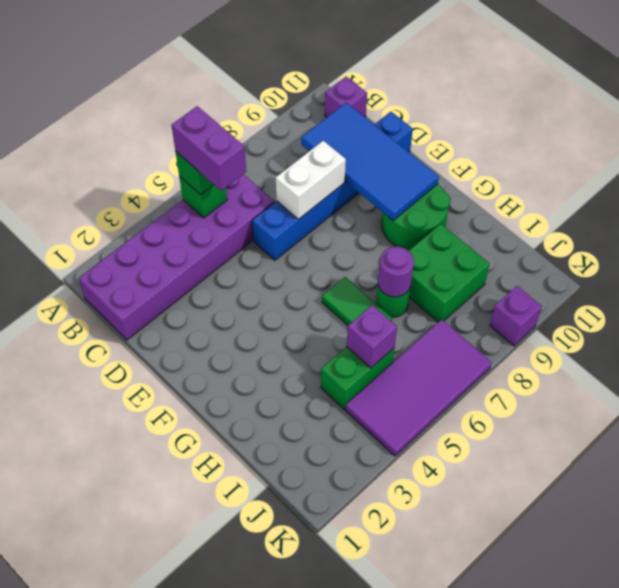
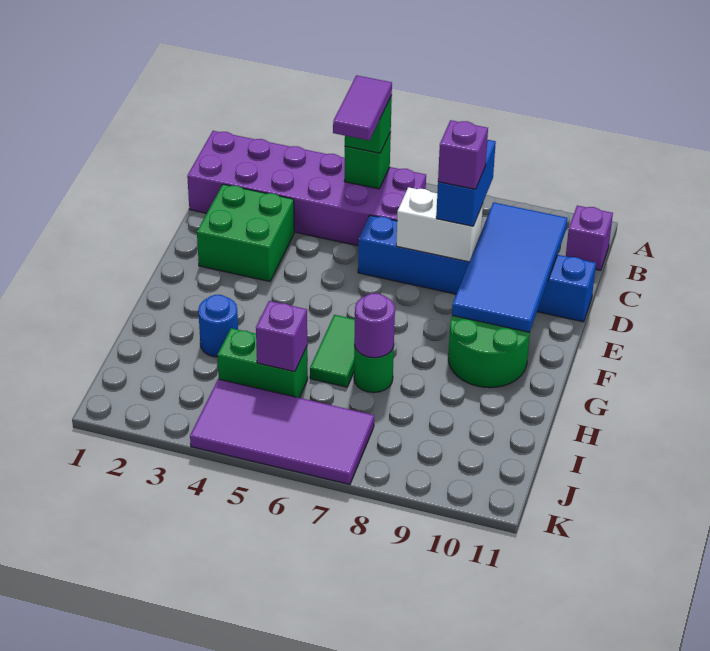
purple brick B5:C5 level 4 -> purple tile B5:C5 level 4
none -> blue brick C8:D8 level 3
none -> blue round brick H3 level 1
green brick H8:I9 level 1 -> green brick D2:E3 level 1
purple brick K9 level 1 -> purple brick D8 level 4

